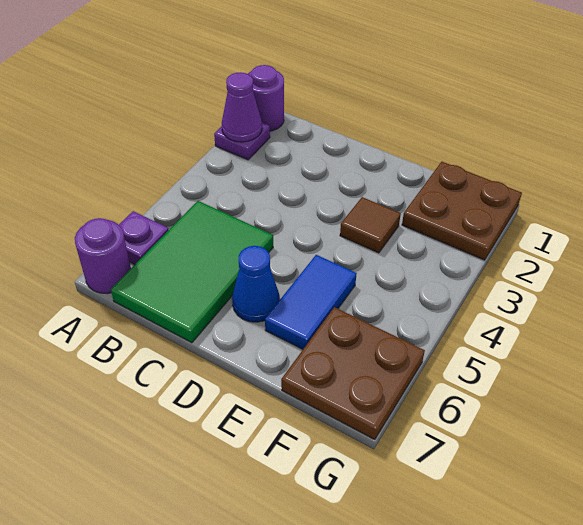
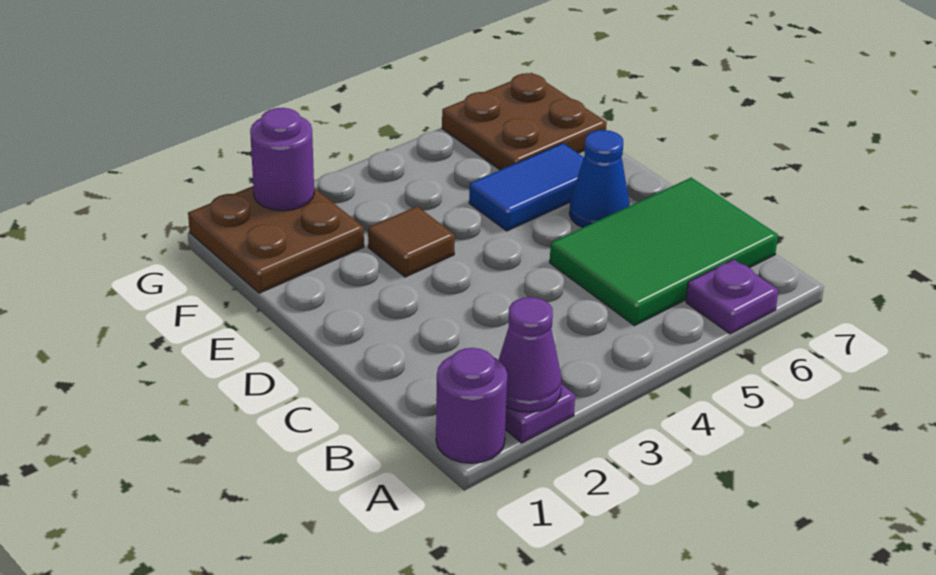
purple round brick A7 level 1 -> purple round brick G2 level 2

